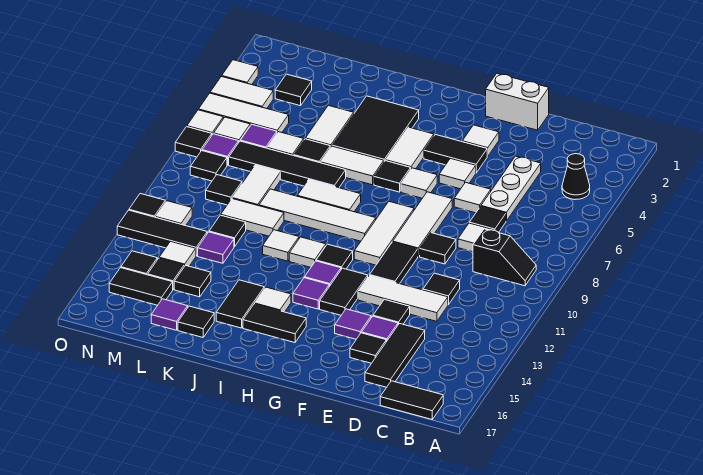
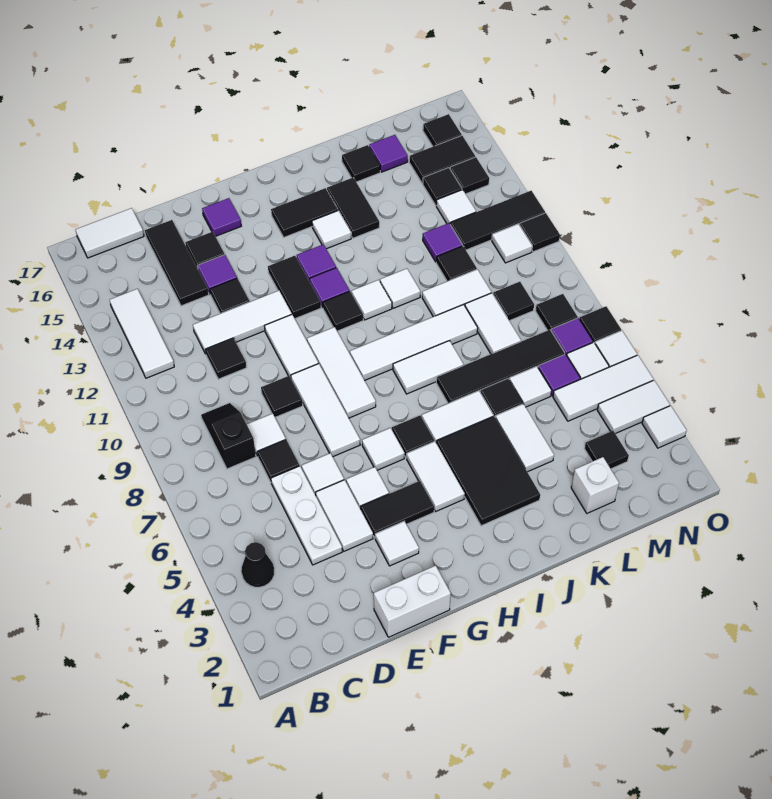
black slope B9:C9 level 1 top C -> black slope C8:C9 level 1 top 8
none -> white tile B12:B14 level 1
black tile B17:C17 level 1 -> white tile B17:C17 level 1
none -> white tile E4:E5 level 1
black tile F10:F11 level 1 -> white tile F10:F11 level 1
purple tile F14 level 1 -> purple tile F16 level 1
none -> white brick L2 level 1
black tile L14 level 1 -> black tile N16 level 1

